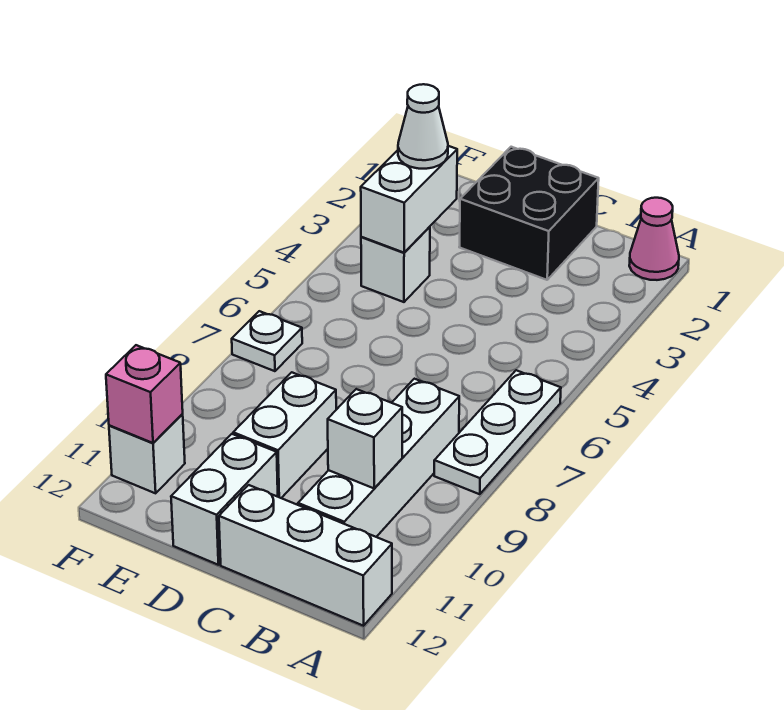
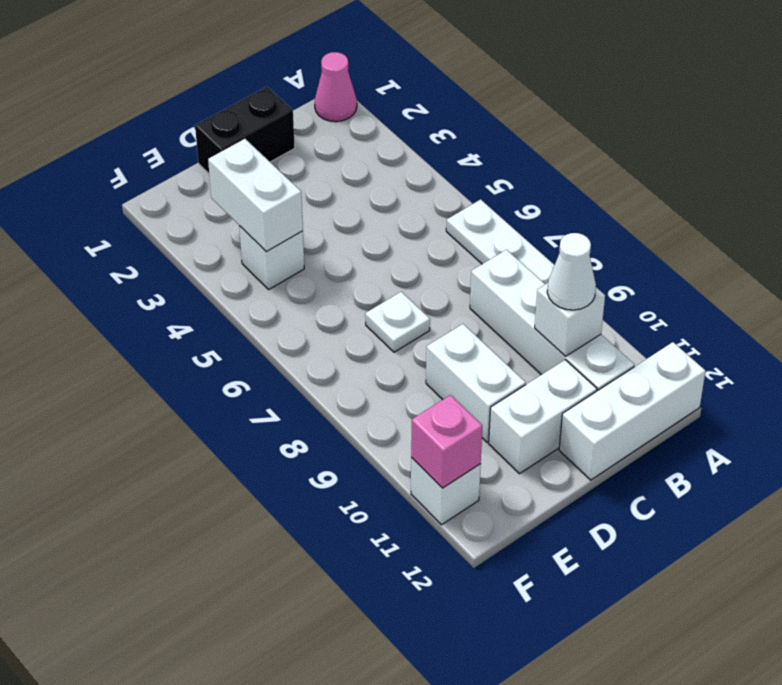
black brick C1:D2 level 1 -> black brick C1:D1 level 1
white brick D11:D12 level 1 -> white brick C11:D11 level 1
white cone E3 level 3 -> white cone B10 level 3
white plate F7 level 1 -> white plate D7 level 1

